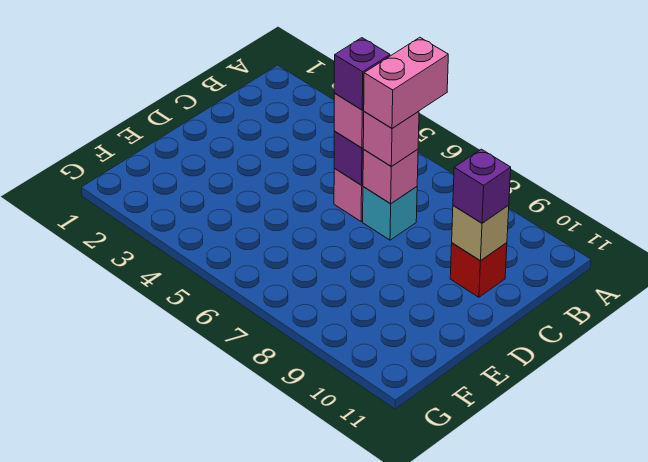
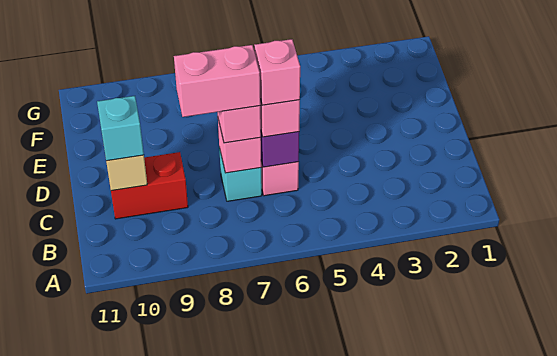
pink brick B7:C7 level 4 -> pink brick C7:C8 level 4
purple brick C6 level 4 -> pink brick C6 level 4
red brick C10 level 1 -> red brick C9:C10 level 1
purple brick C10 level 3 -> cyan brick C10 level 3

